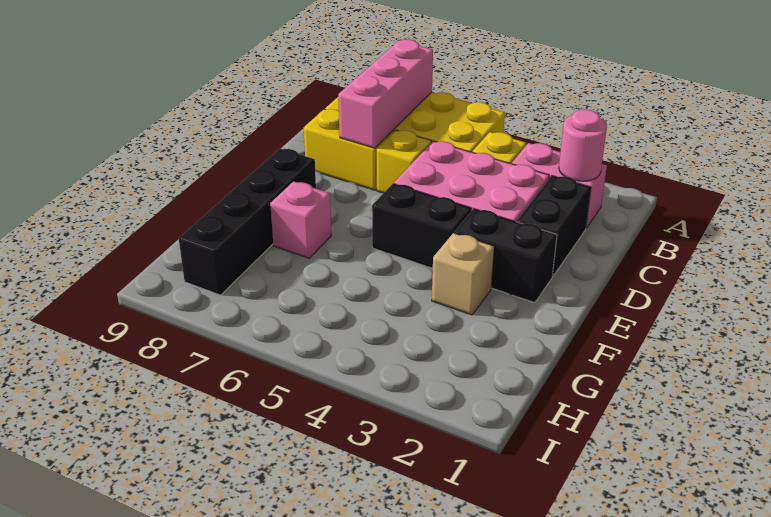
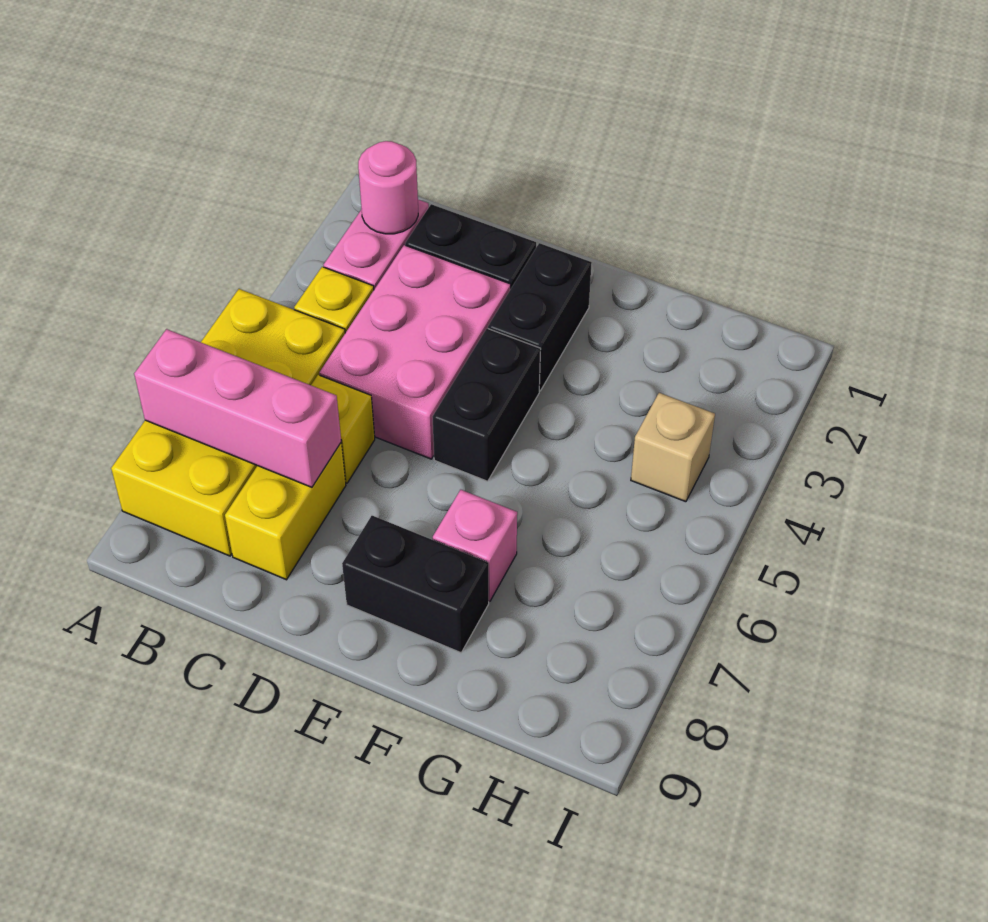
black brick E8:H8 level 1 -> black brick E8:F8 level 1
tan brick F3 level 1 -> tan brick H4 level 1

